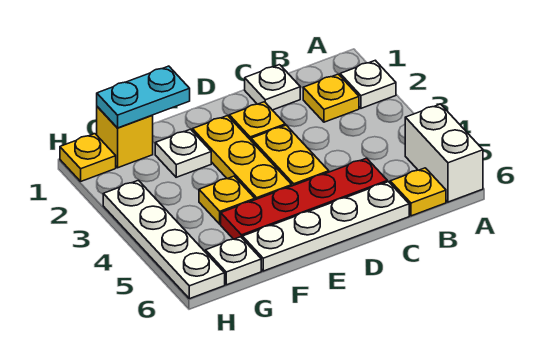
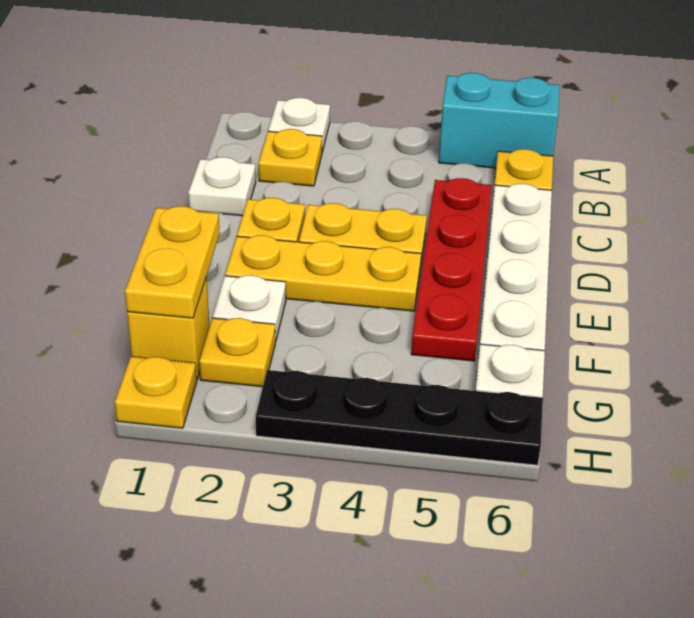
white brick A5:A6 level 1 -> cyan brick A5:A6 level 1
cyan plate F1:G1 level 2 -> yellow plate F1:G1 level 2
yellow plate F4 level 1 -> yellow plate G2 level 1
white plate H3:H6 level 1 -> black plate H3:H6 level 1

